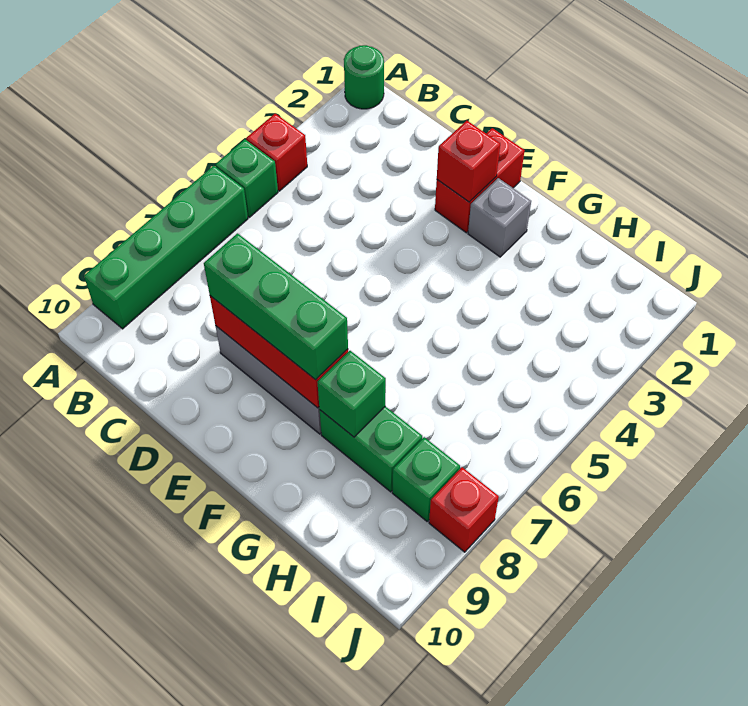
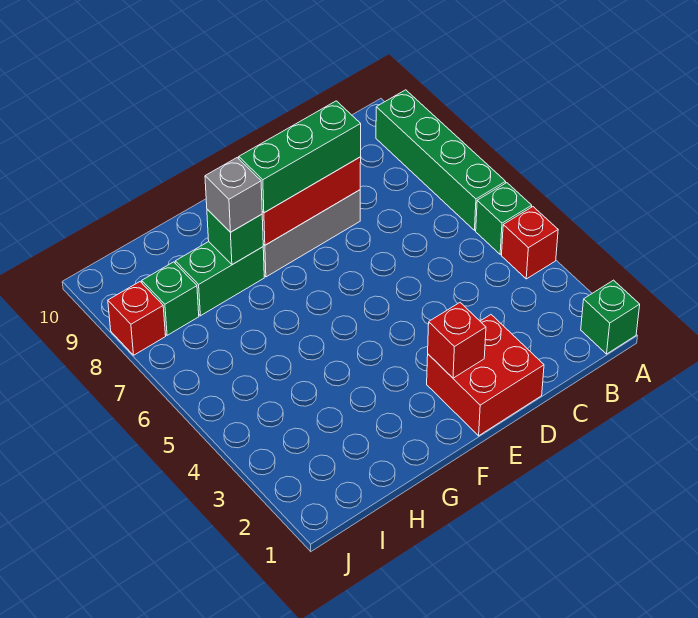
green round brick A1 level 1 -> green brick A1 level 1
red brick E1:E2 level 1 -> red brick D1:E2 level 1
grey brick F2 level 1 -> grey brick G8 level 3

